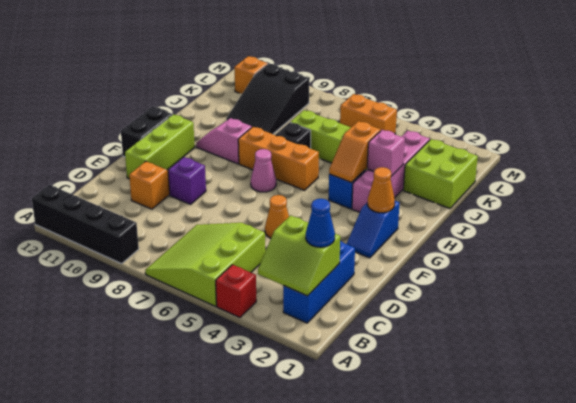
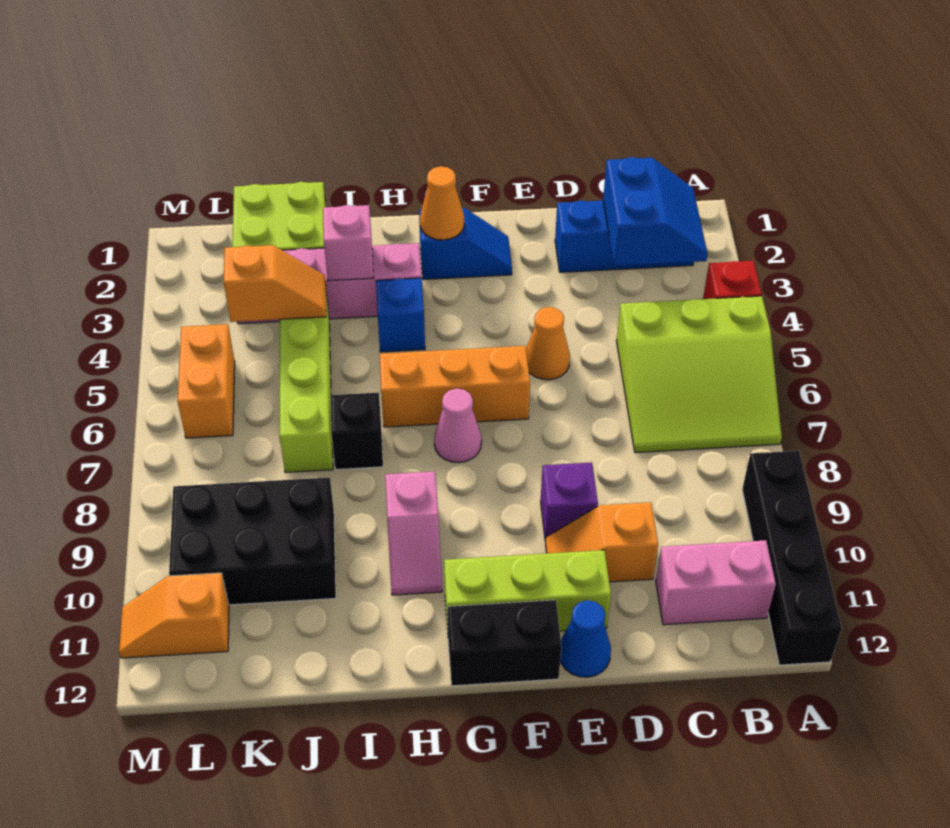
lime slope B2:C3 level 2 top C -> blue slope B2:C3 level 2 top C
none -> pink brick B11:C11 level 1
blue cone C2 level 3 -> blue cone E12 level 1
orange slope H4:I4 level 2 top I -> orange slope J4:K4 level 2 top K
orange brick H6:H8 level 1 -> orange brick F6:H6 level 1
black slope J9:L10 level 1 top L -> black brick J9:L10 level 1

